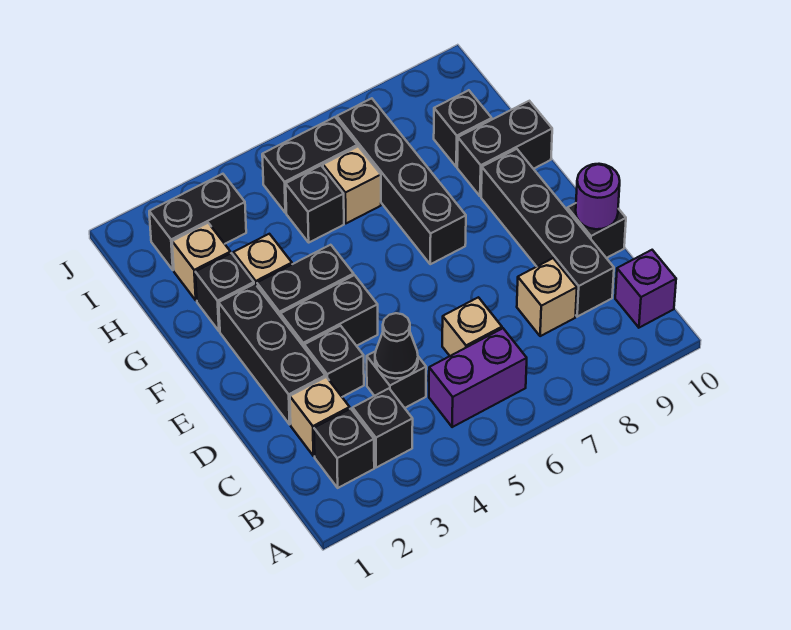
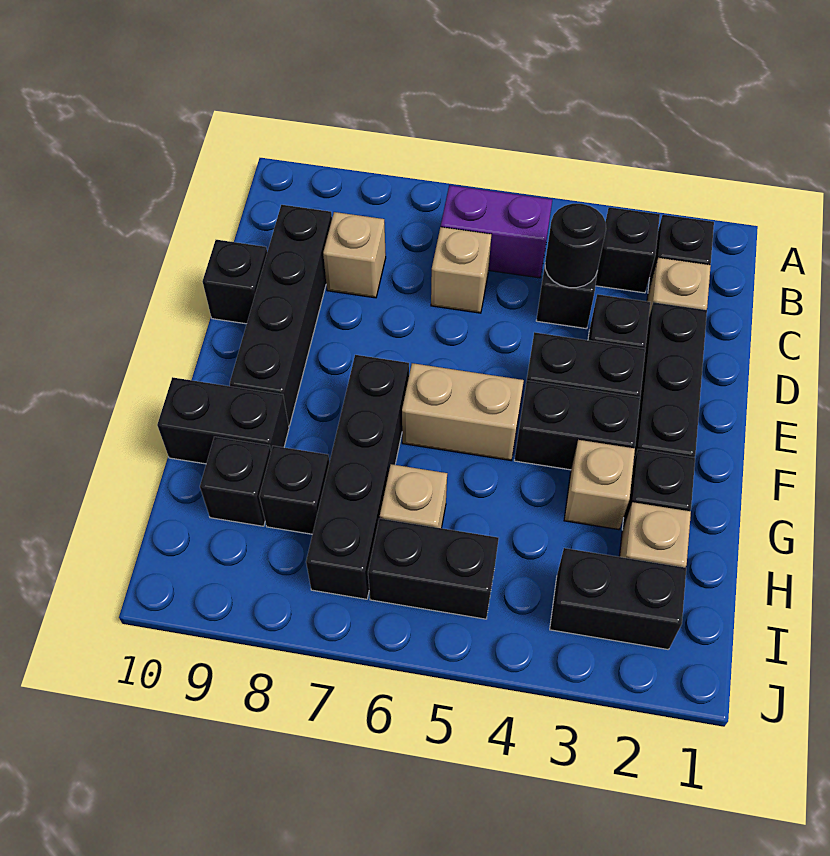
purple brick B10 level 1 -> none
black cone C4 level 2 -> black round brick C4 level 2
purple round brick D10 level 2 -> none
none -> tan brick F5:F6 level 1
black brick H5 level 1 -> black brick H8 level 1

